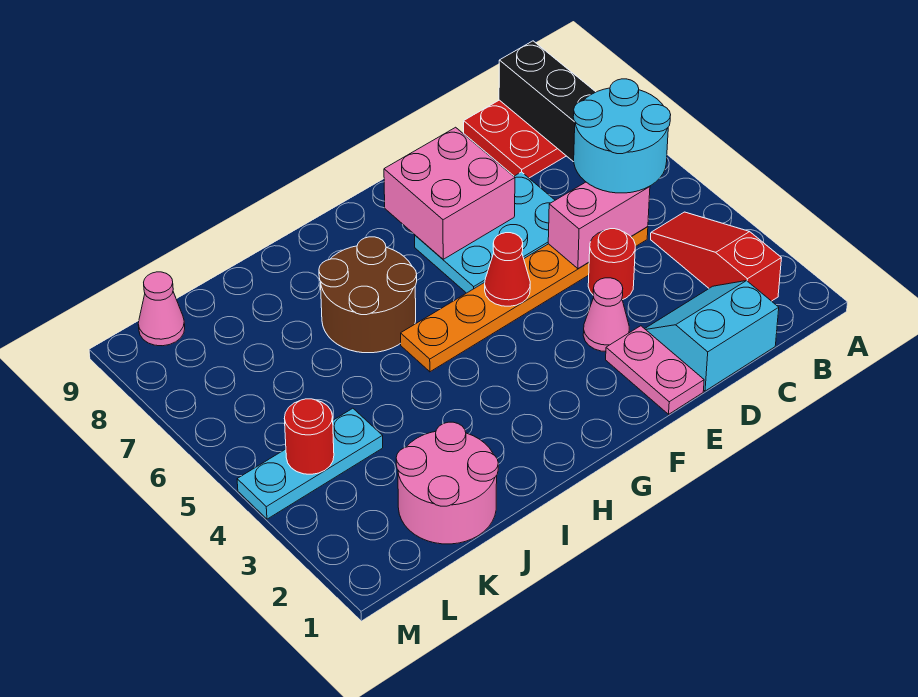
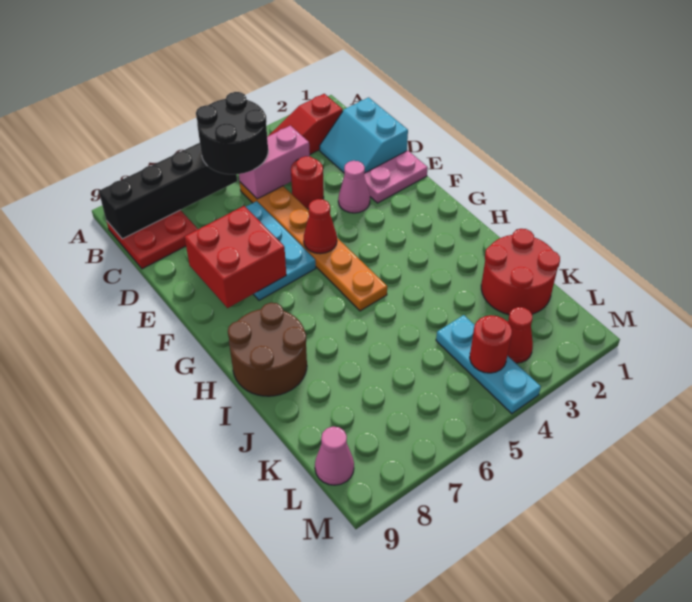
cyan round brick B5:C6 level 3 -> black round brick B5:C6 level 3
pink brick C5:D5 level 2 -> pink brick C4:C5 level 2
pink brick E7:F8 level 2 -> red brick E7:F8 level 2
brown round brick H6:I7 level 1 -> brown round brick H8:I9 level 1
pink round brick J1:K2 level 1 -> red round brick J1:K2 level 1
none -> red cone L3 level 1

